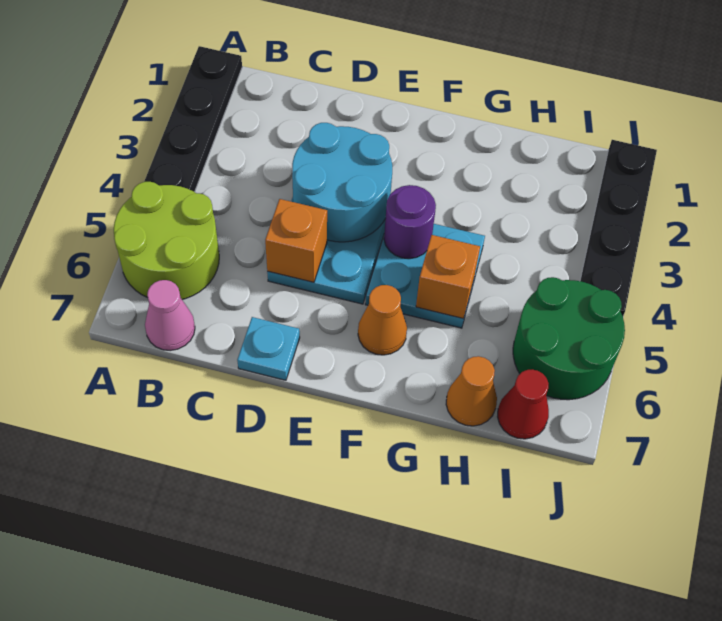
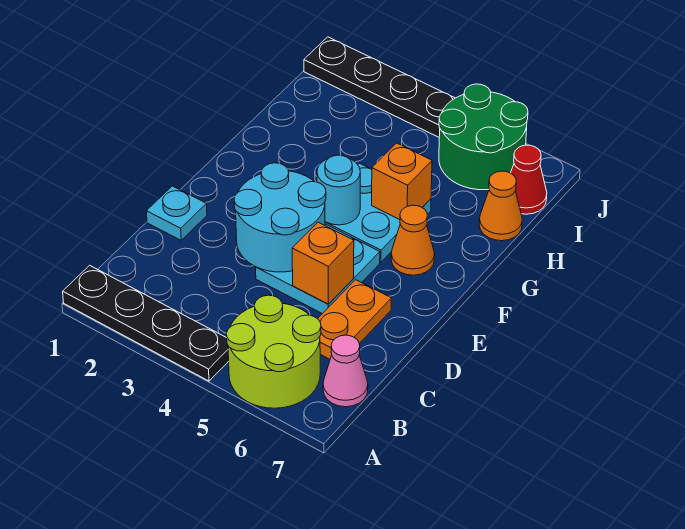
none -> orange plate C6:D6 level 1
cyan plate D7 level 1 -> cyan plate D1 level 1
purple round brick F4 level 2 -> cyan round brick F4 level 2

